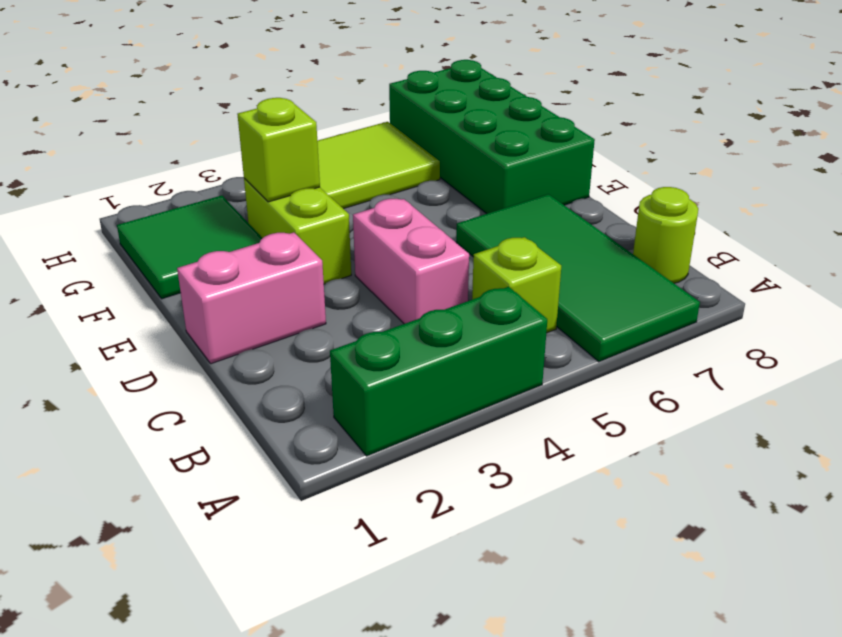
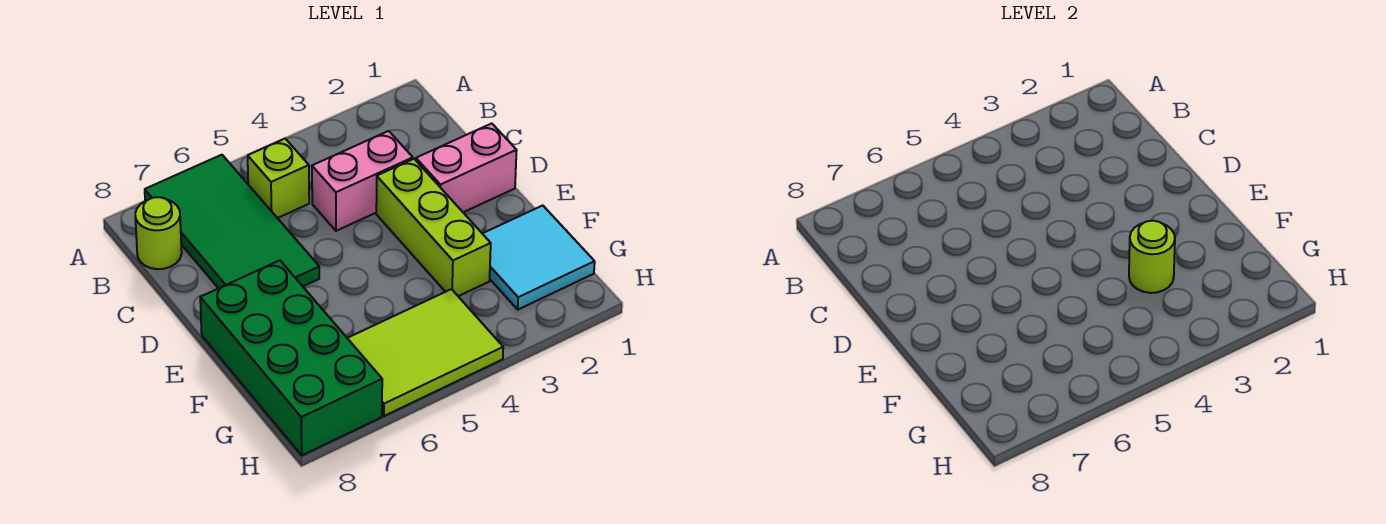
green brick A2:A4 level 1 -> none
pink brick C4:D4 level 1 -> pink brick C3:C4 level 1
lime brick E3:F3 level 1 -> lime brick D3:F3 level 1
green tile F1:G2 level 1 -> cyan tile F1:G2 level 1
lime brick F3 level 2 -> lime round brick F3 level 2

